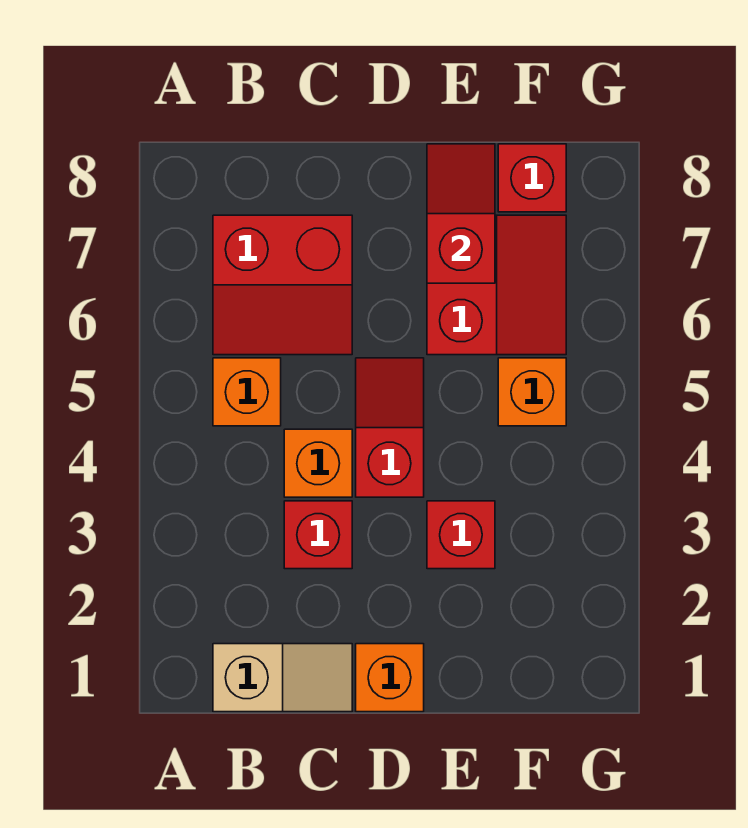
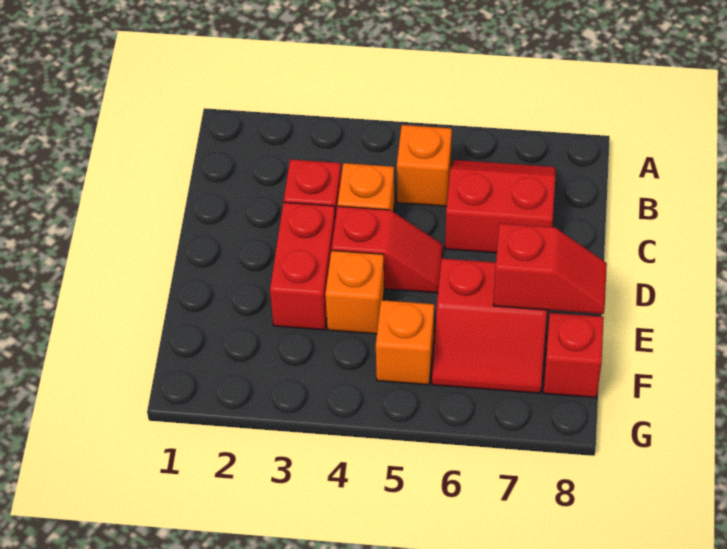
tan slope B1:C1 level 1 top B -> none
red slope B6:C7 level 1 top 7 -> red slope B6:C7 level 1 top C
orange brick D1 level 1 -> orange brick E4 level 1
red brick E3 level 1 -> red brick D3:E3 level 1

